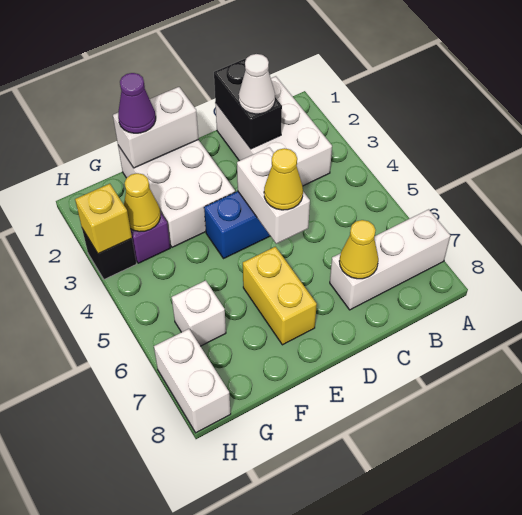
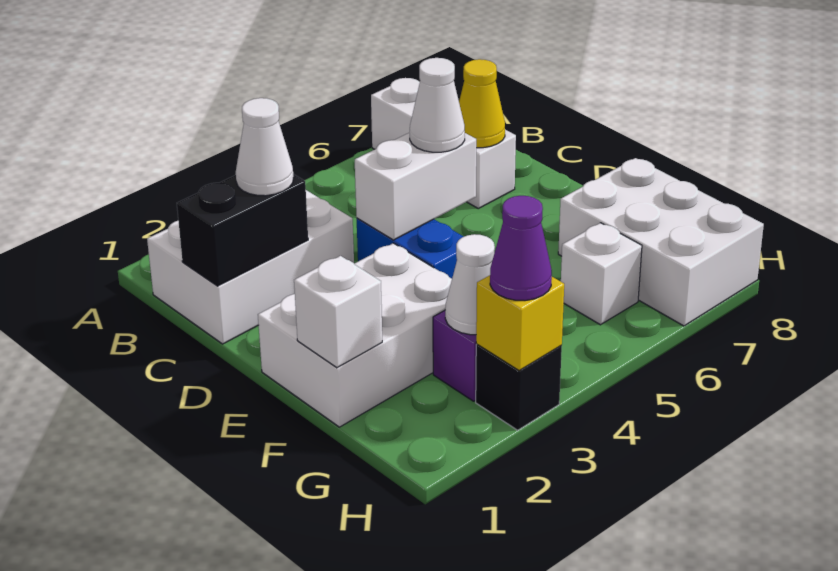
yellow cone D5 level 3 -> white cone D5 level 3
white brick E1:F1 level 2 -> white brick F1 level 2
yellow brick E6:E7 level 1 -> none
purple cone F1 level 3 -> purple cone H3 level 3
yellow cone G3 level 2 -> white cone G3 level 2
white brick H7:H8 level 1 -> white brick F7:H8 level 1

